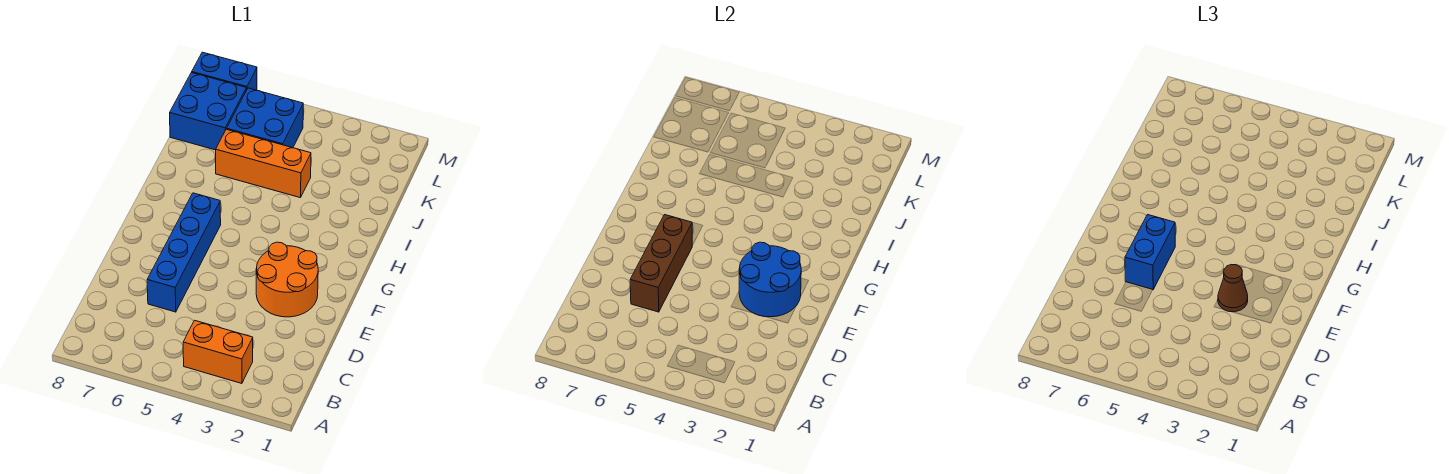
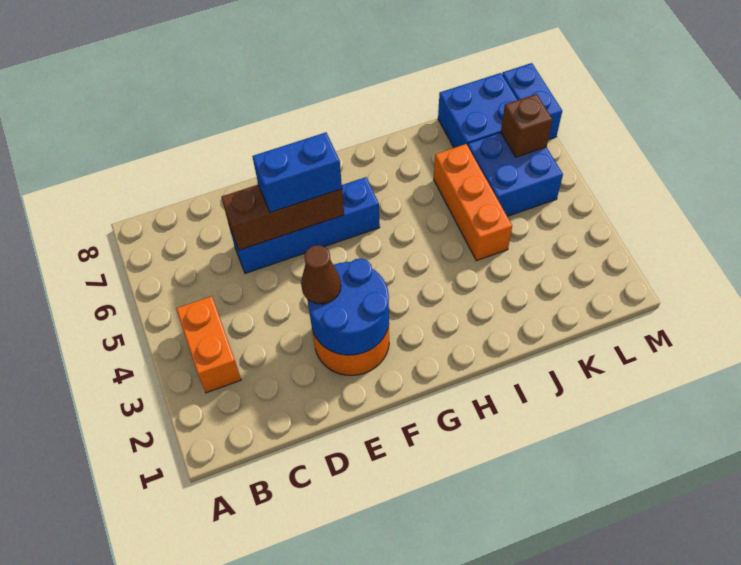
none -> brown brick L6 level 2

